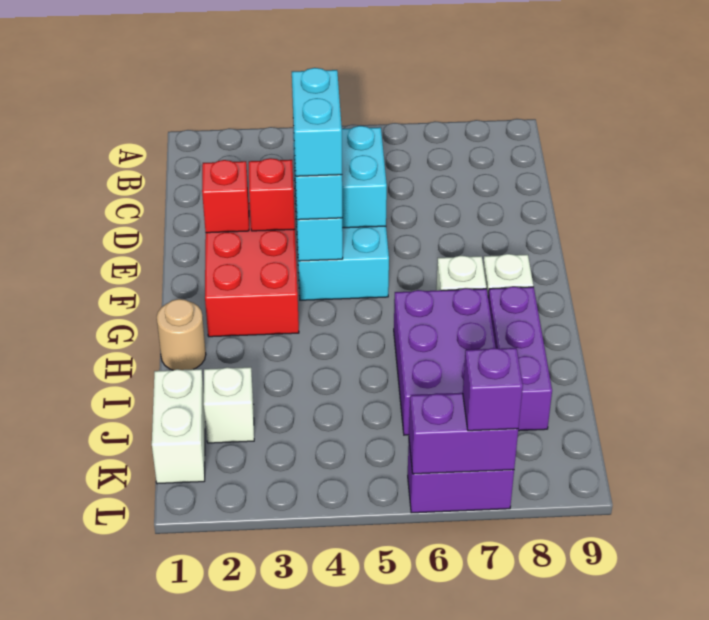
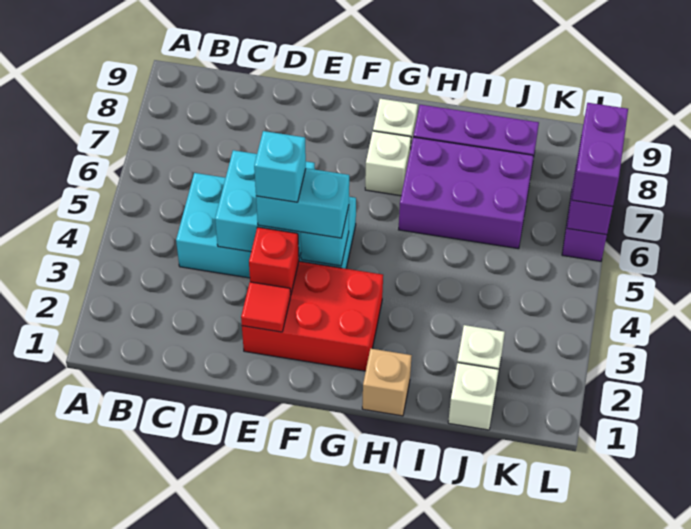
red brick E2 level 2 -> red tile E2 level 2
cyan brick E4:F4 level 4 -> cyan brick E4 level 4
tan round brick H1 level 1 -> tan brick H1 level 1
white brick J1:K1 level 1 -> white brick J1 level 1
purple brick L7 level 3 -> purple brick L6:L7 level 3

